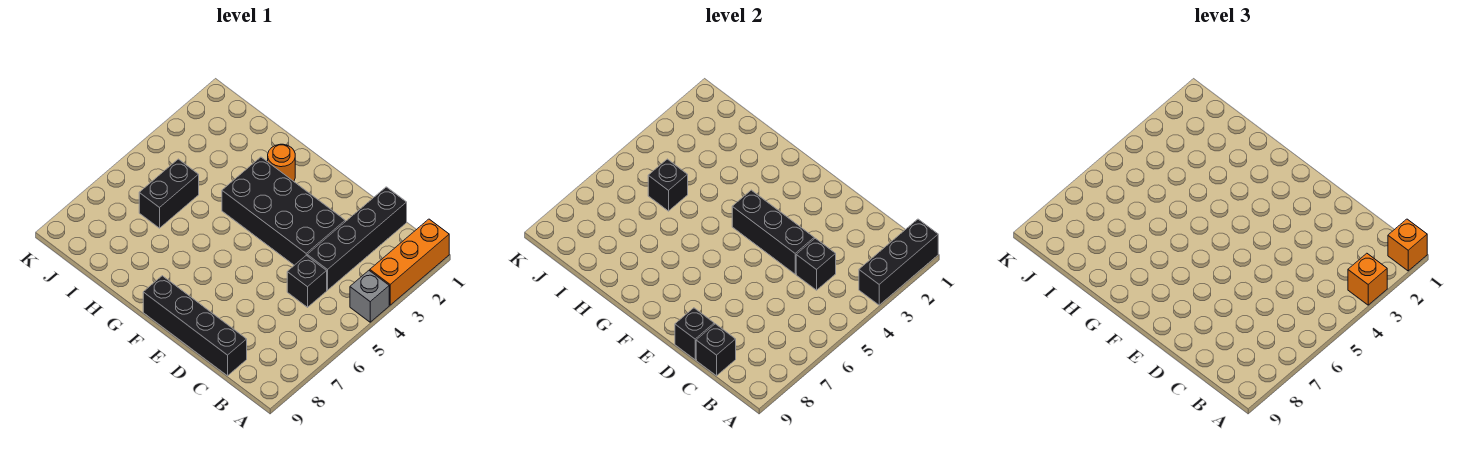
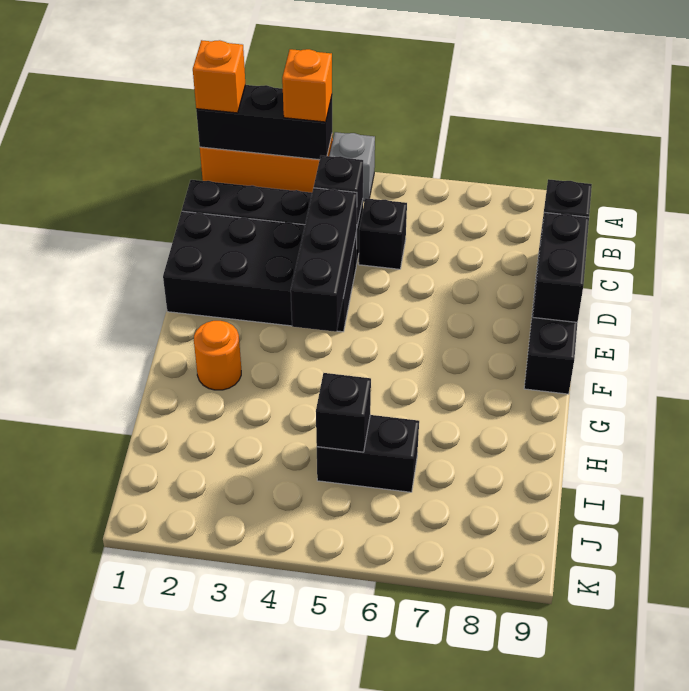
black brick D3:G4 level 1 -> black brick D1:E4 level 1
black brick D9 level 2 -> black brick D9:E9 level 2

